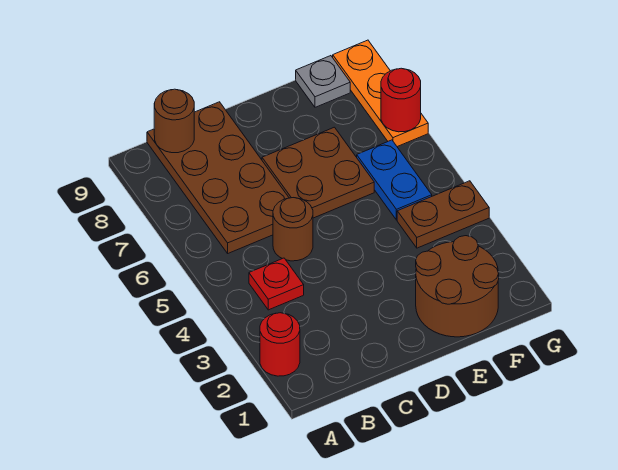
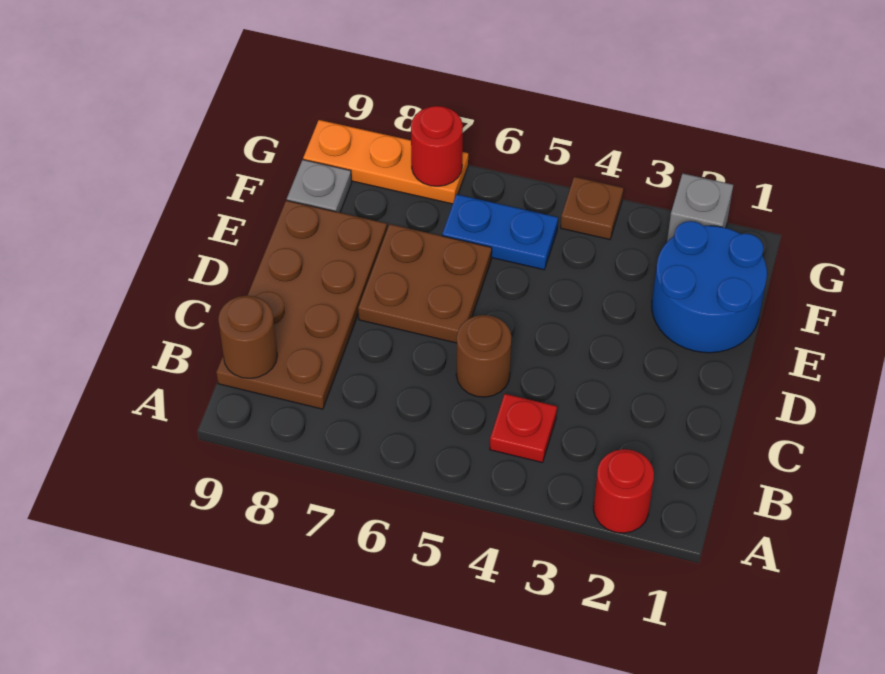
brown plate B6:C9 level 1 -> brown plate B8:E9 level 1
brown round brick E1:F2 level 1 -> blue round brick E1:F2 level 1
brown plate F4:G4 level 1 -> brown plate G4 level 1
none -> grey brick G2 level 1

